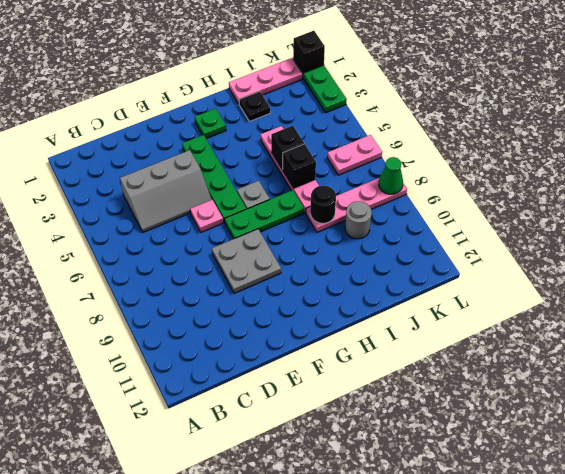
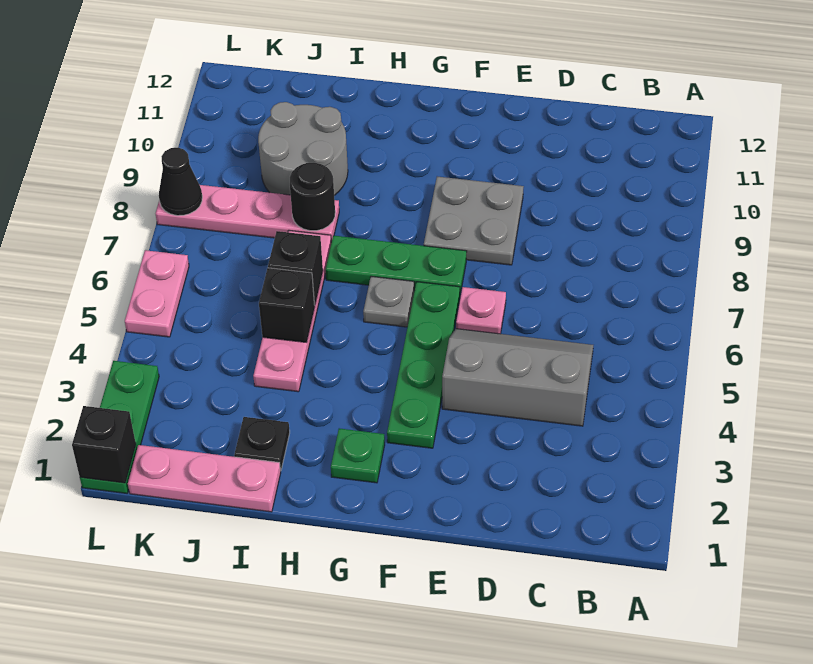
grey round brick J9 level 1 -> grey round brick I9:J10 level 1
pink plate K6:L6 level 1 -> pink plate L5:L6 level 1
green cone L8 level 2 -> black cone L8 level 2

